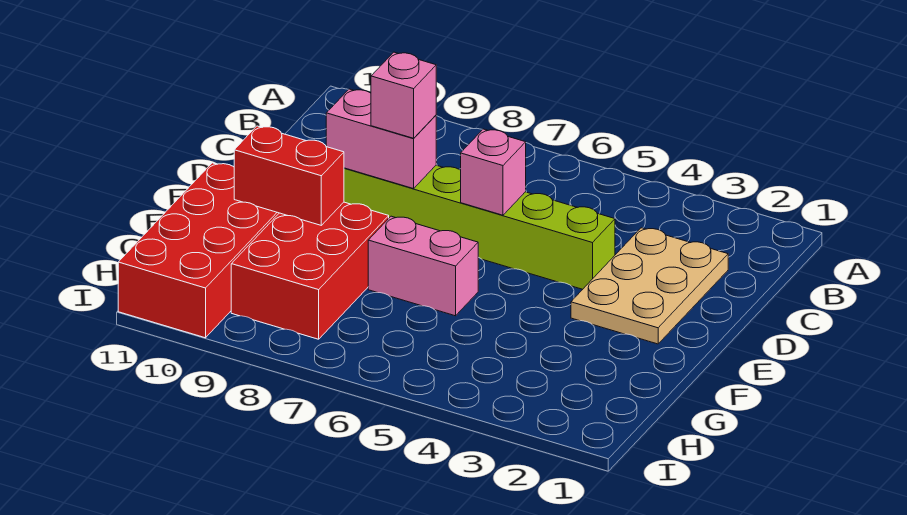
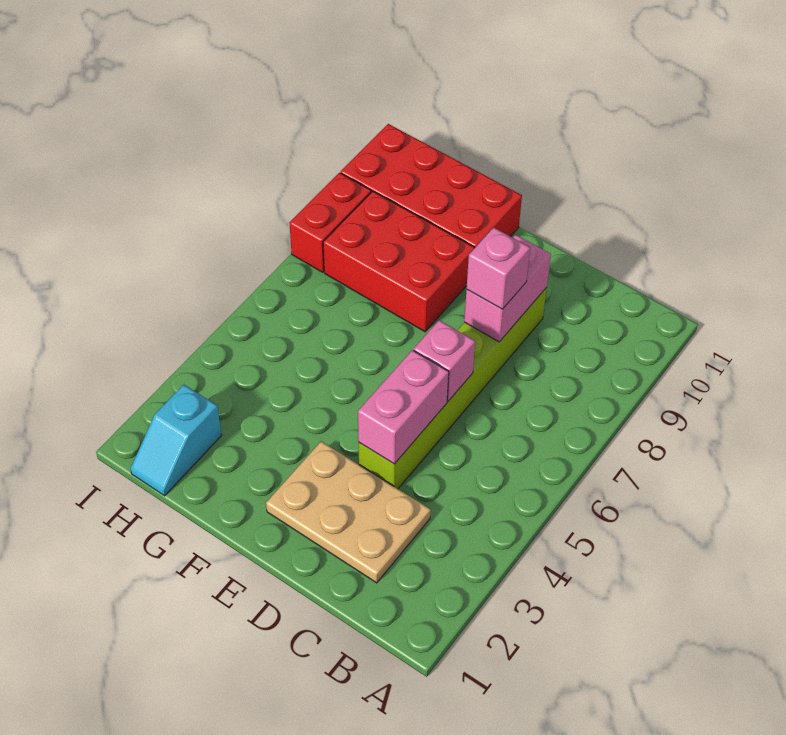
pink brick F6:F7 level 1 -> pink brick D4:D5 level 2
red brick F9:F10 level 2 -> red brick I8:I9 level 1
none -> cyan slope H1:H2 level 1 top 2

